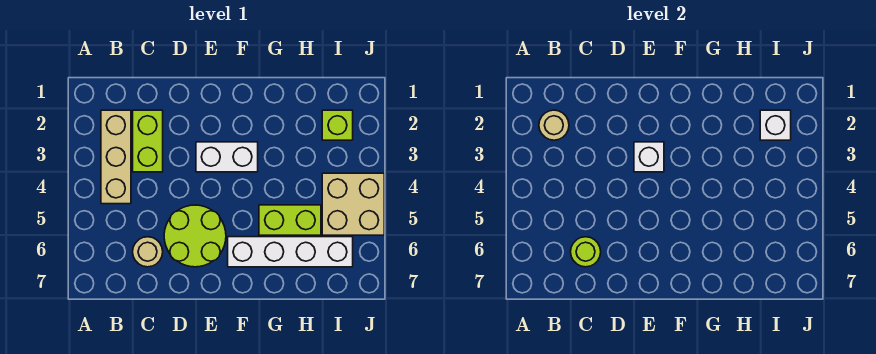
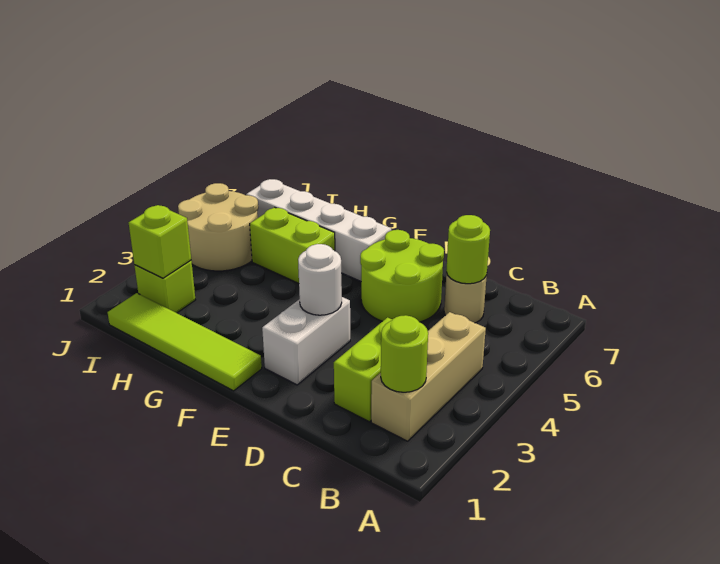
tan round brick B2 level 2 -> lime round brick B2 level 2
white brick E3:F3 level 1 -> white brick E2:E3 level 1
white brick E3 level 2 -> white round brick E3 level 2
none -> lime tile F1:I1 level 1
white brick I2 level 2 -> lime brick I2 level 2
tan brick I4:J5 level 1 -> tan round brick I4:J5 level 1

